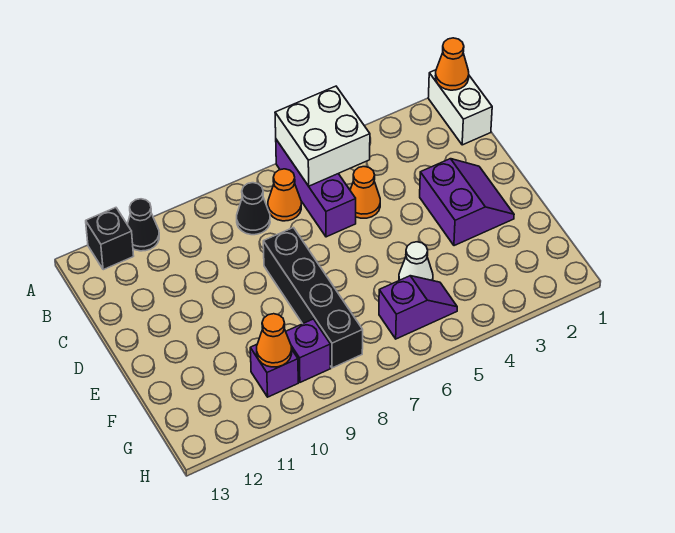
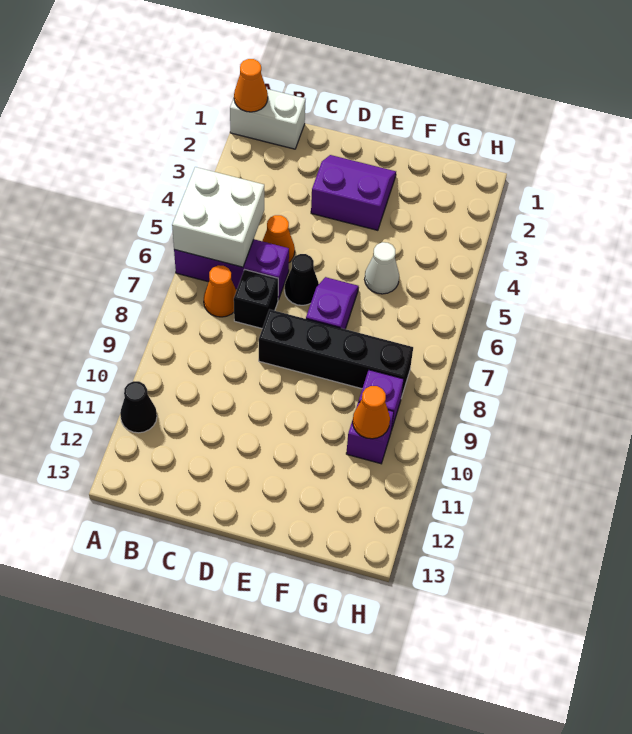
black brick A12 level 1 -> black brick C7 level 1
black cone B8 level 1 -> black cone D6 level 1
purple slope G5:G6 level 1 top 6 -> purple slope E6:E7 level 1 top 7

